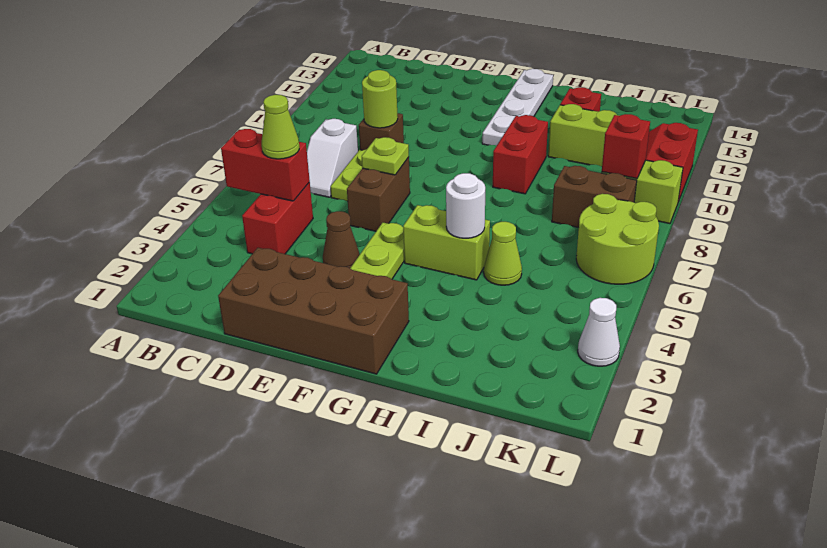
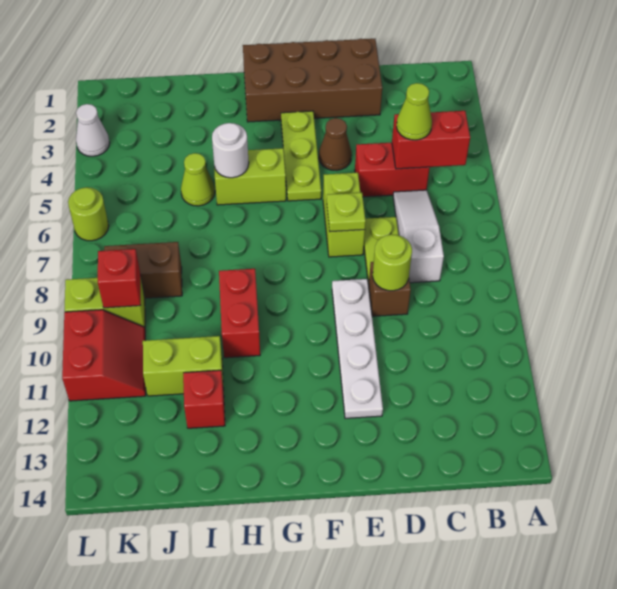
red brick C4:C5 level 1 -> red brick C5:D5 level 1
white slope C7:C8 level 1 top 8 -> white slope C6:C8 level 1 top 8
brown brick E6:E7 level 1 -> lime brick E6:E7 level 1
white plate G11:G14 level 1 -> white plate E9:E12 level 1
lime round brick K6:L7 level 1 -> lime round brick L6 level 1

